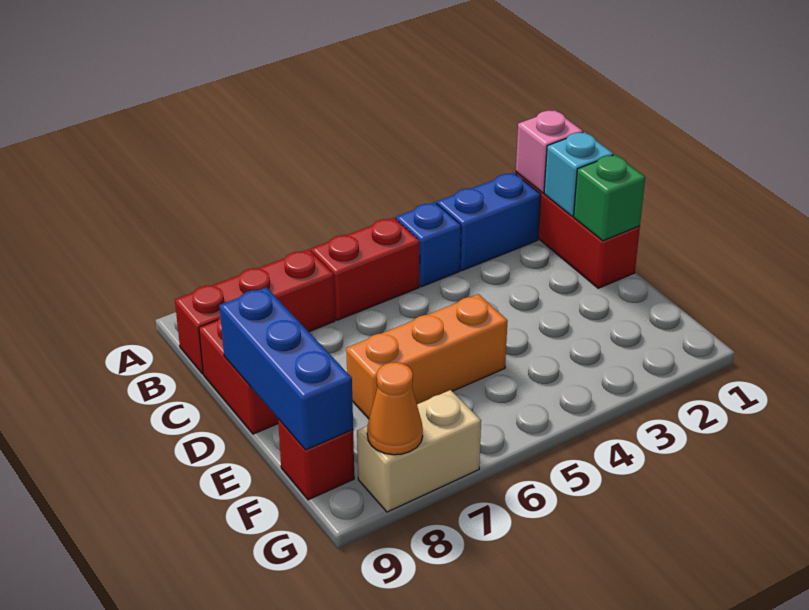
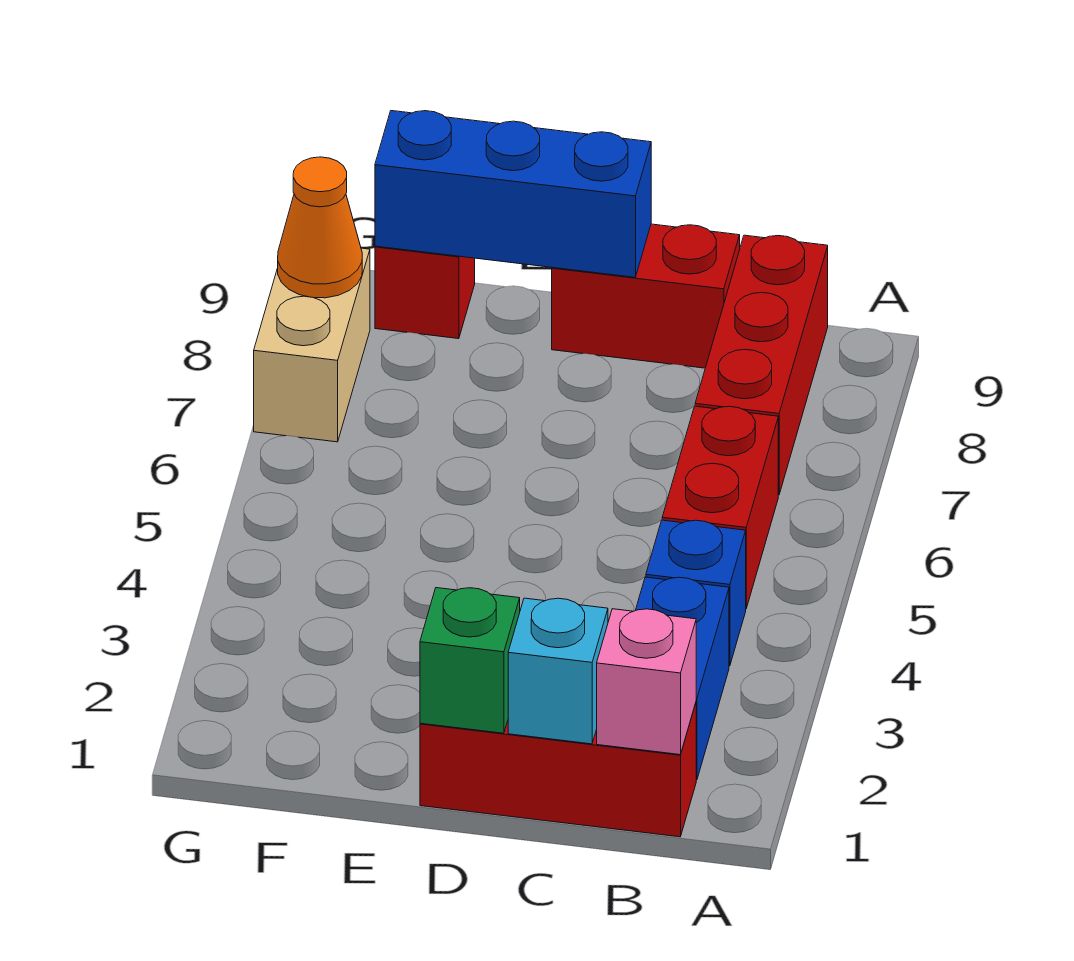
orange brick E5:E7 level 1 -> none

